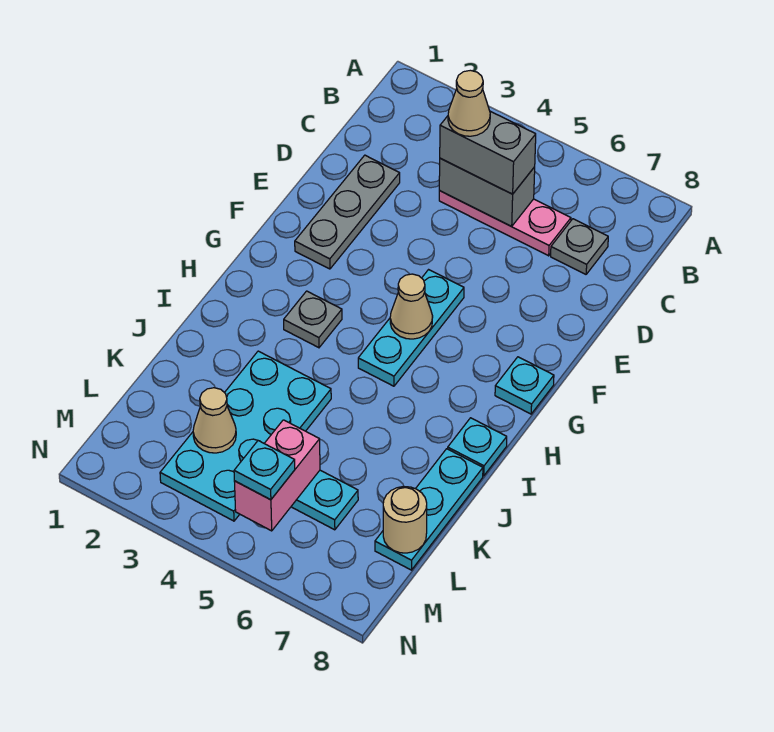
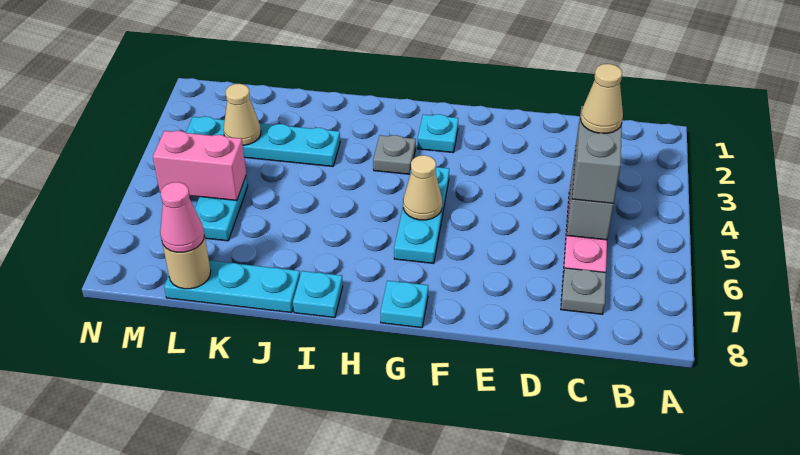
grey plate D2:F2 level 1 -> none
cyan plate F5:H5 level 1 -> cyan plate G4:G6 level 1
cyan plate J3:M4 level 1 -> cyan plate J3:M3 level 1
none -> pink cone L8 level 3
cyan plate M5 level 3 -> cyan plate G2 level 1

